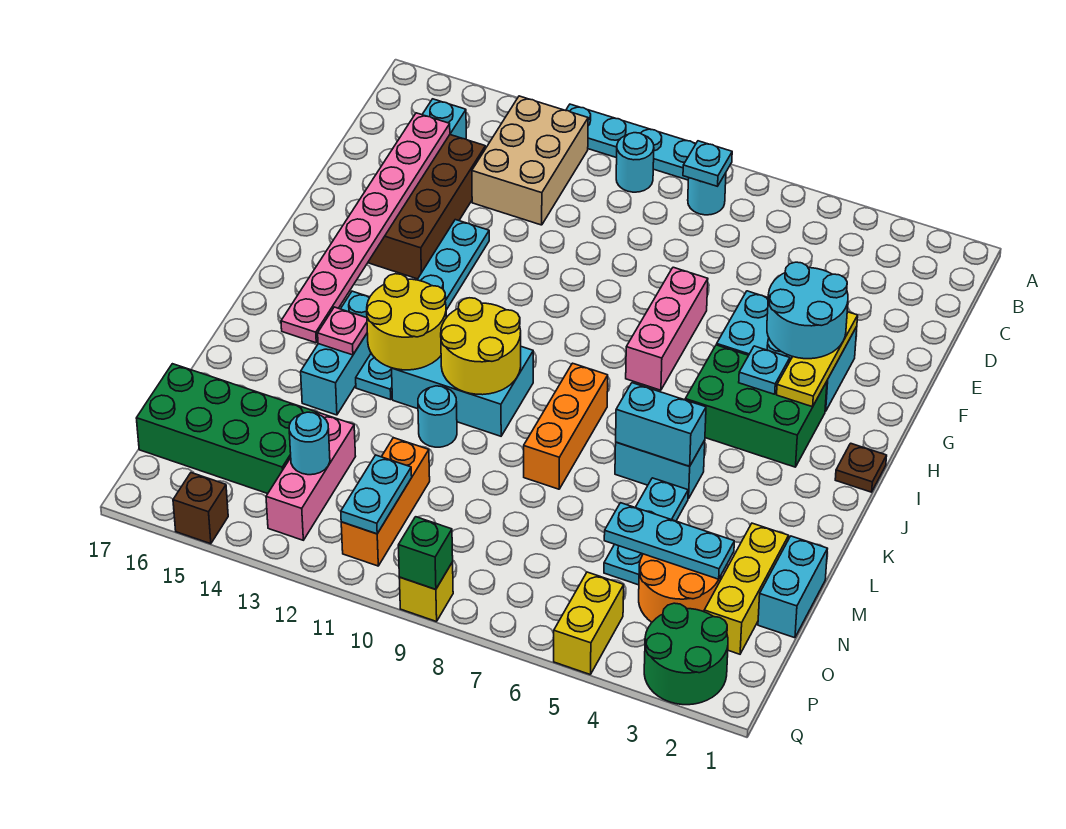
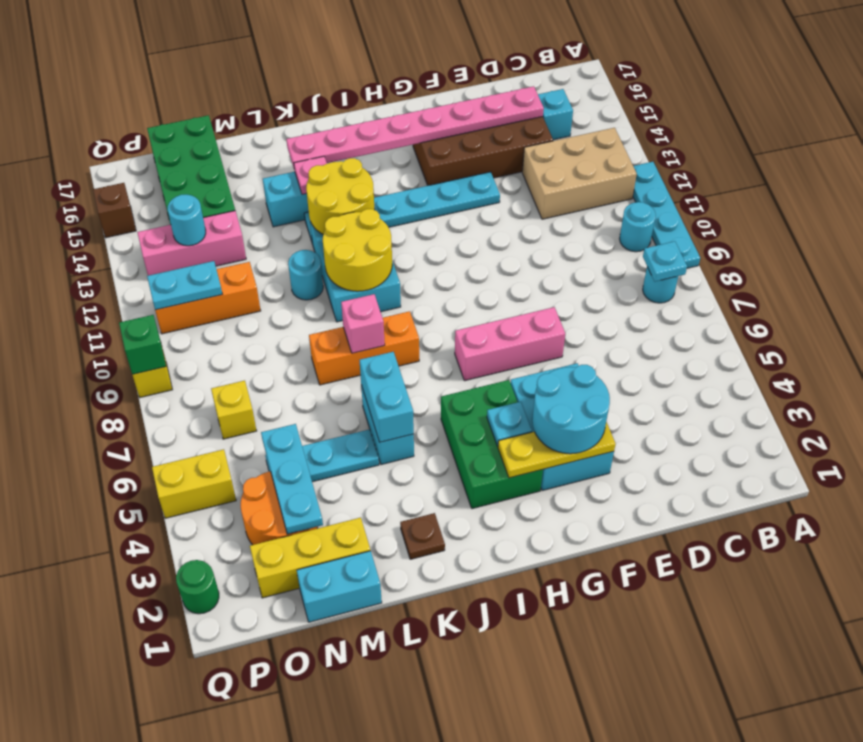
brown plate I1 level 1 -> brown plate K2 level 1
none -> pink brick K8 level 2
none -> yellow brick O7 level 1
green round brick P2:Q3 level 1 -> green round brick Q2 level 1

